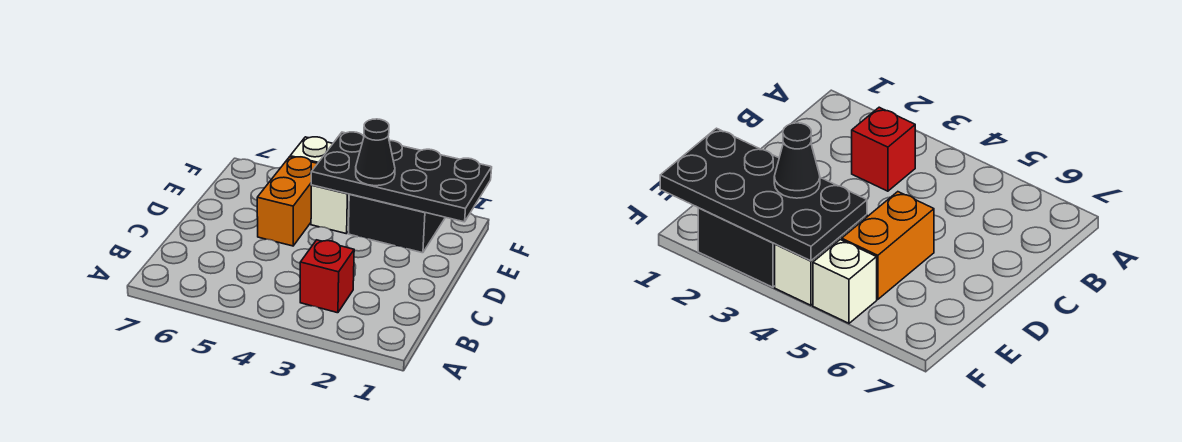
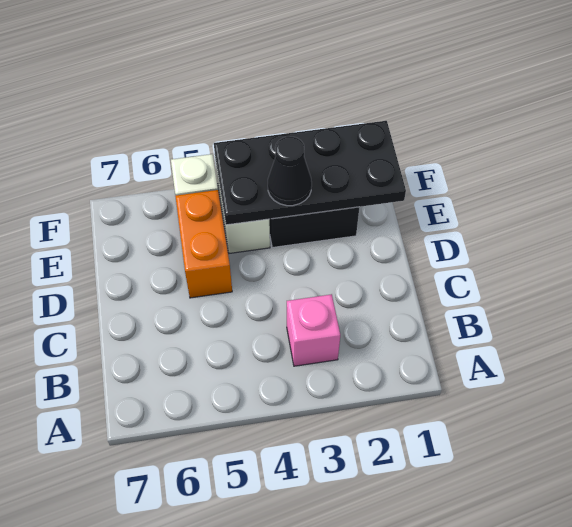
red brick B3 level 1 -> pink brick B3 level 1

